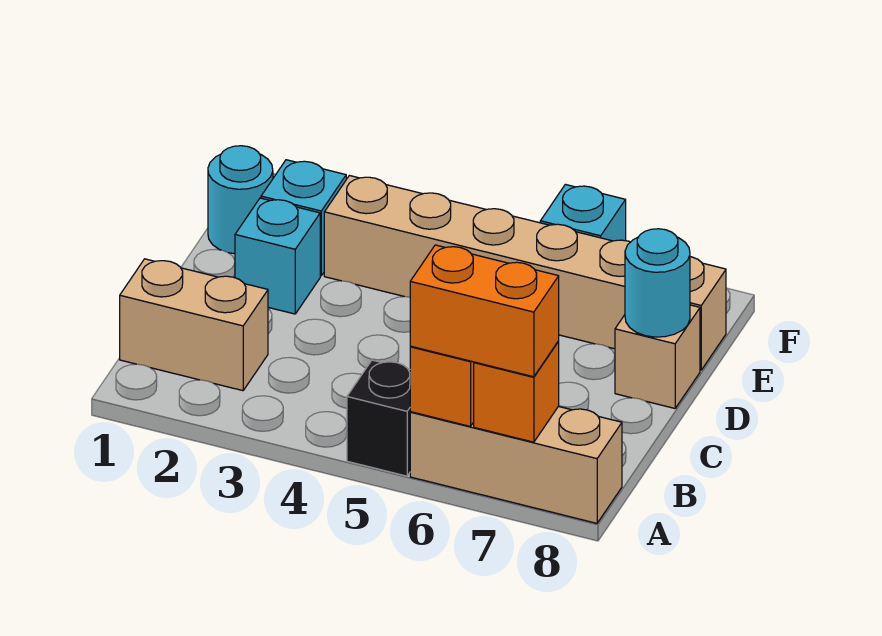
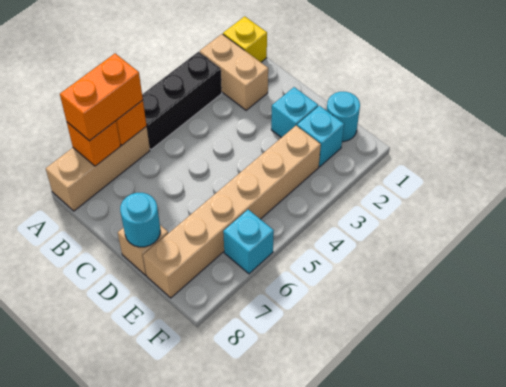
none -> yellow brick A1 level 1
black brick A5 level 1 -> black brick A3:A5 level 1
tan brick B1:B2 level 1 -> tan brick A2:B2 level 1

